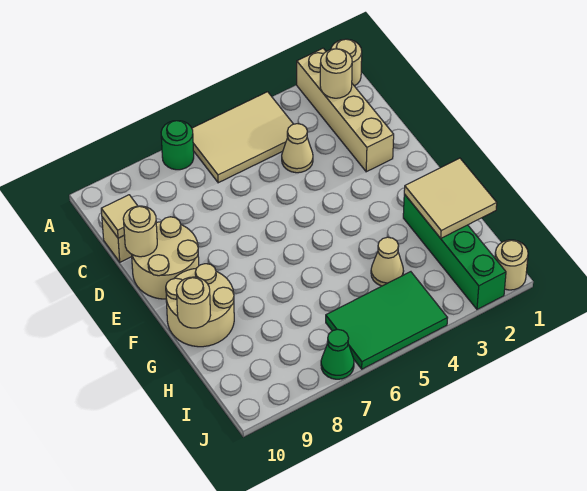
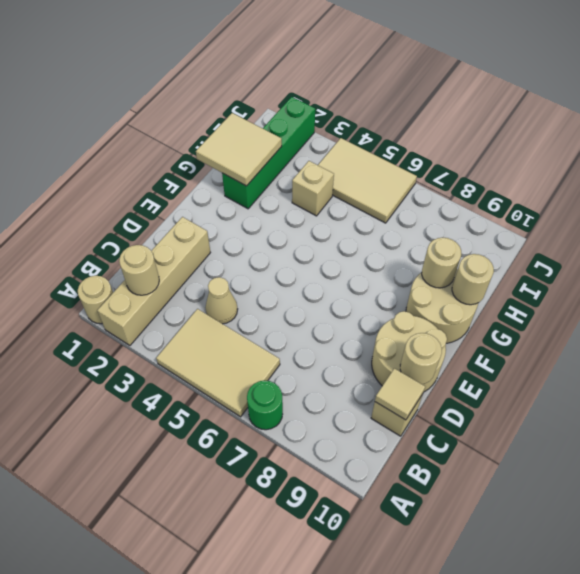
tan cone H4 level 1 -> tan brick H4 level 1
green tile I4:J6 level 1 -> tan tile I4:J6 level 1
tan round brick J1 level 1 -> tan round brick G9 level 2
green cone J7 level 1 -> none

